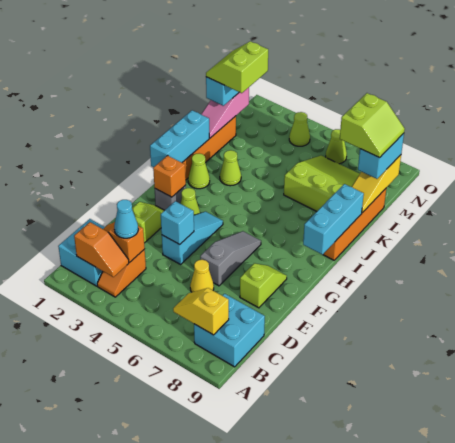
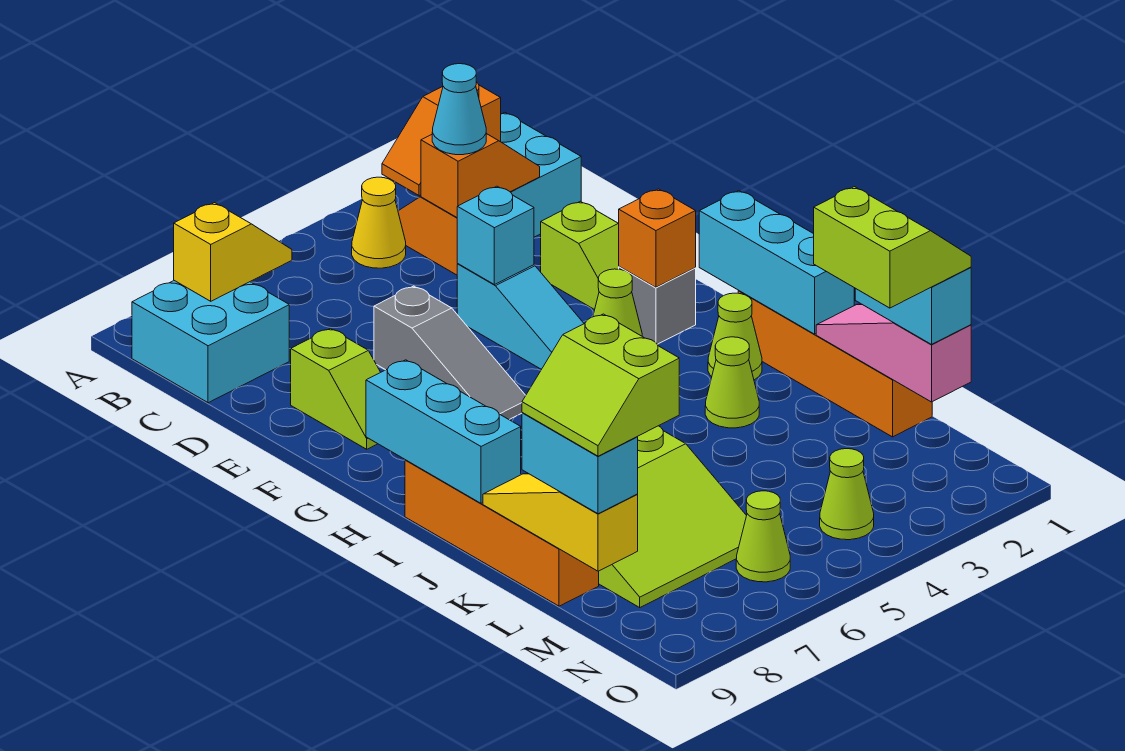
yellow cone D6 level 1 -> yellow cone B4 level 1

